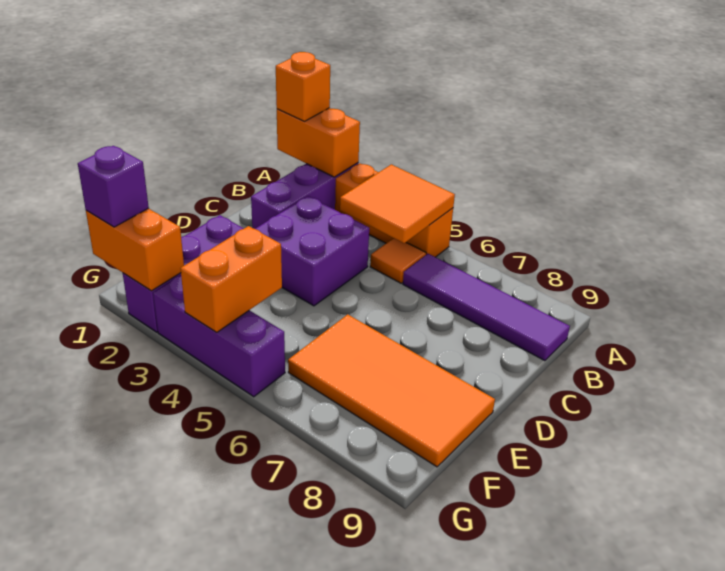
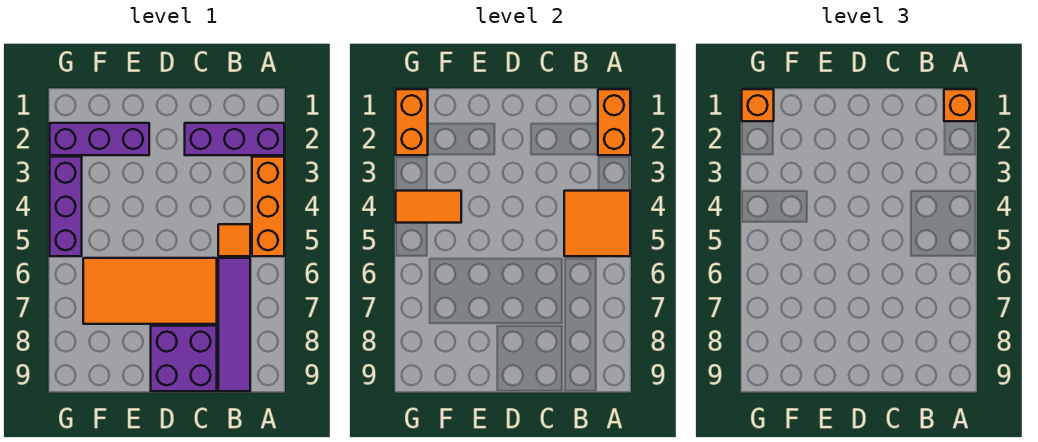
purple brick C3:D4 level 1 -> purple brick C8:D9 level 1
orange tile E6:F9 level 1 -> orange tile C6:F7 level 1
orange brick F4:G4 level 2 -> orange tile F4:G4 level 2
purple brick G1 level 3 -> orange brick G1 level 3

